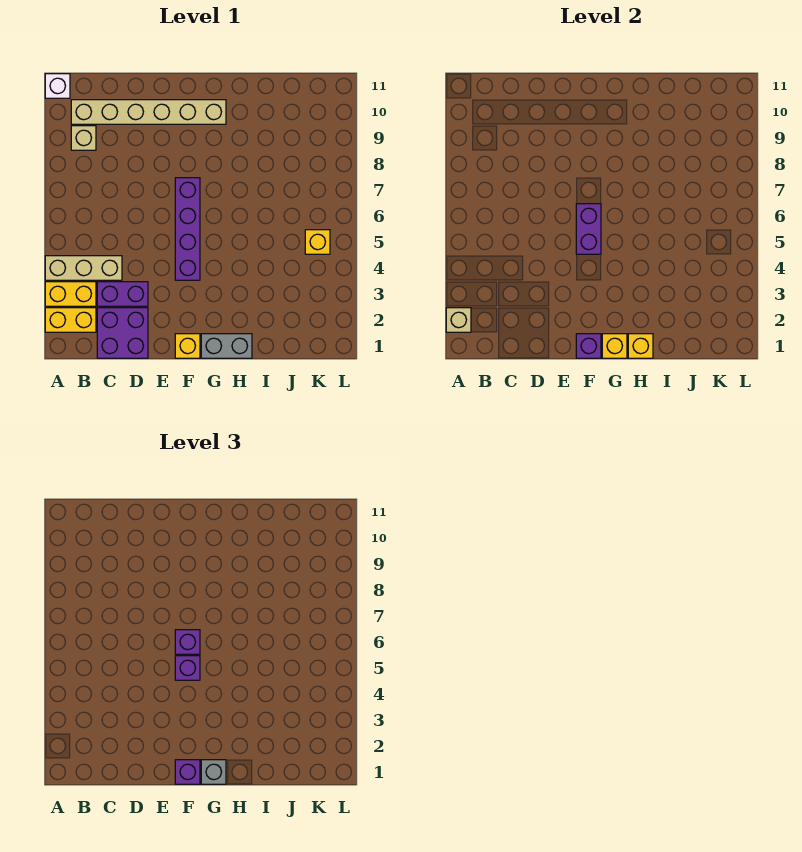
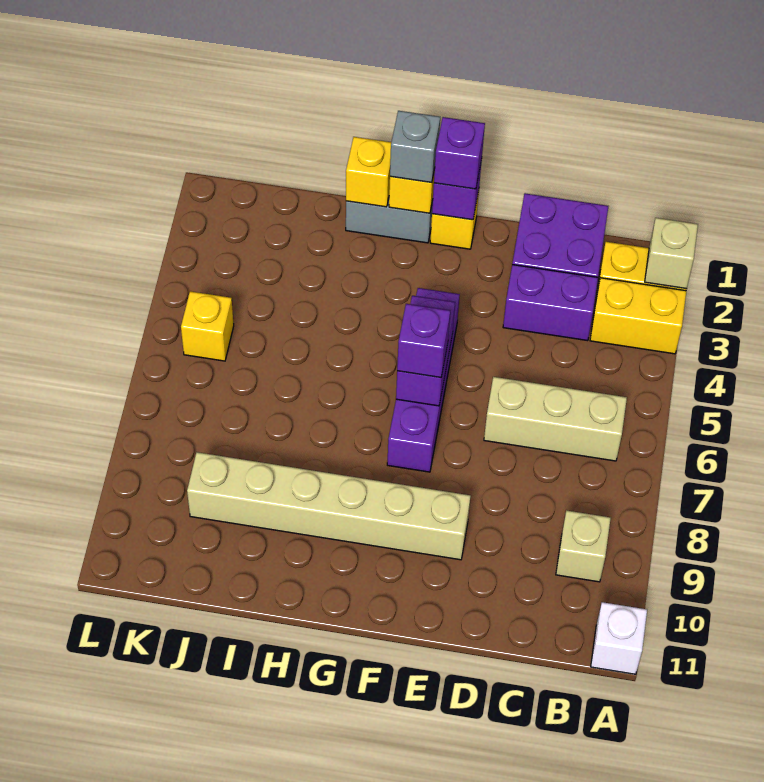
tan brick A4:C4 level 1 -> tan brick B6:D6 level 1
tan brick B10:G10 level 1 -> tan brick E9:J9 level 1
purple brick F5 level 3 -> none

